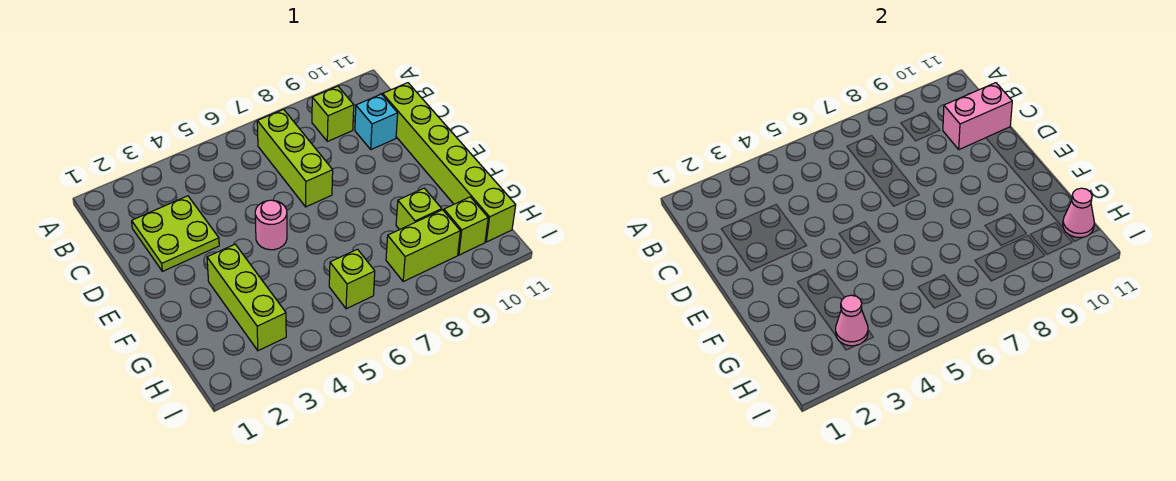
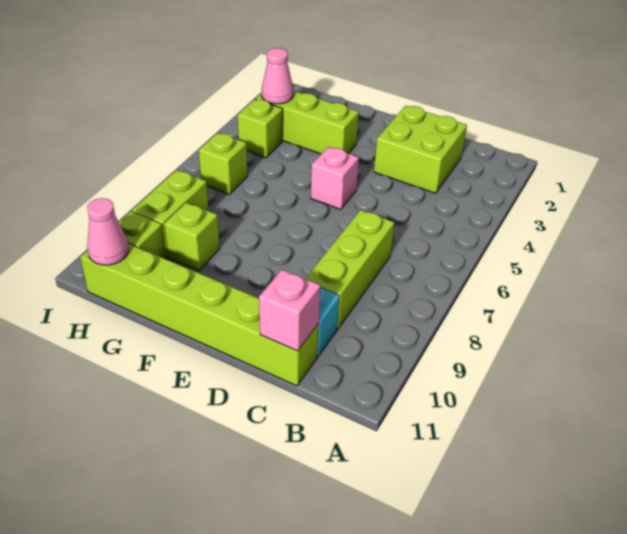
lime brick B7:D7 level 1 -> lime brick C7:C9 level 1
lime brick B9 level 1 -> lime brick H4 level 1
lime plate C2:D3 level 1 -> lime brick C2:D3 level 1
pink brick C10:C11 level 2 -> pink brick C11 level 2
pink round brick E5 level 1 -> pink brick E5 level 1

